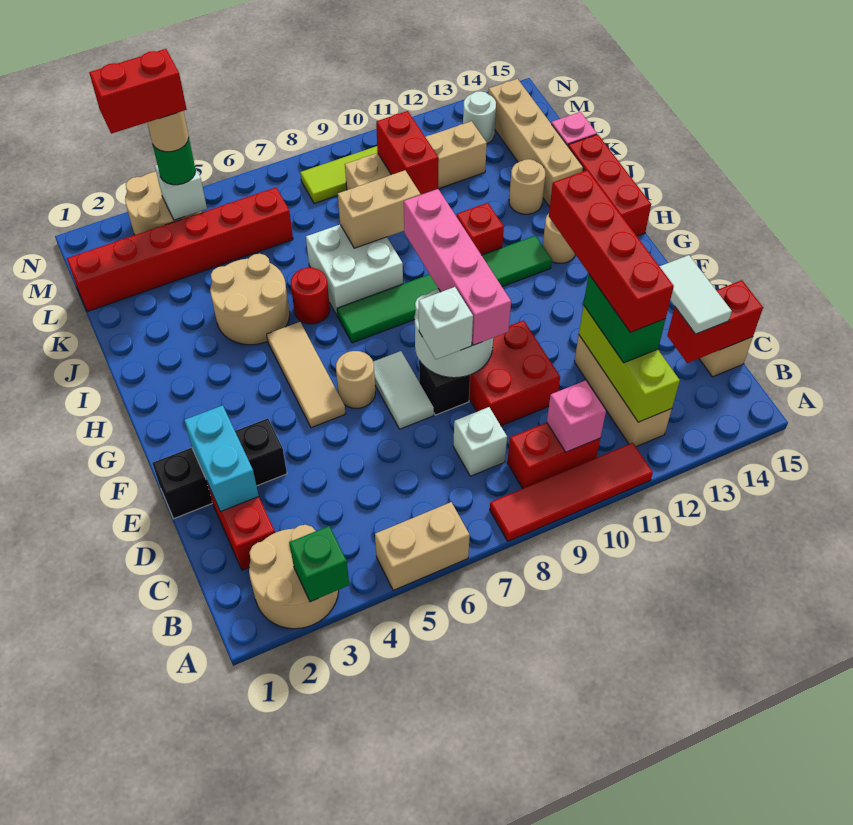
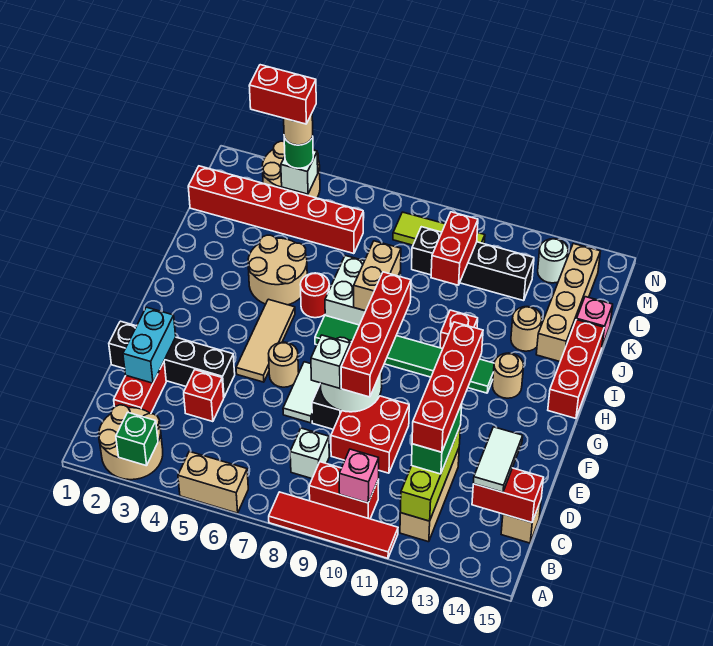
none -> red brick D4 level 1
black brick E1:E3 level 1 -> black brick E1:E4 level 1
pink brick E9:H9 level 3 -> red brick E9:H9 level 3
tan brick J8:J9 level 2 -> tan brick I8:J8 level 2
tan brick L9:L12 level 1 -> black brick L9:L12 level 1

